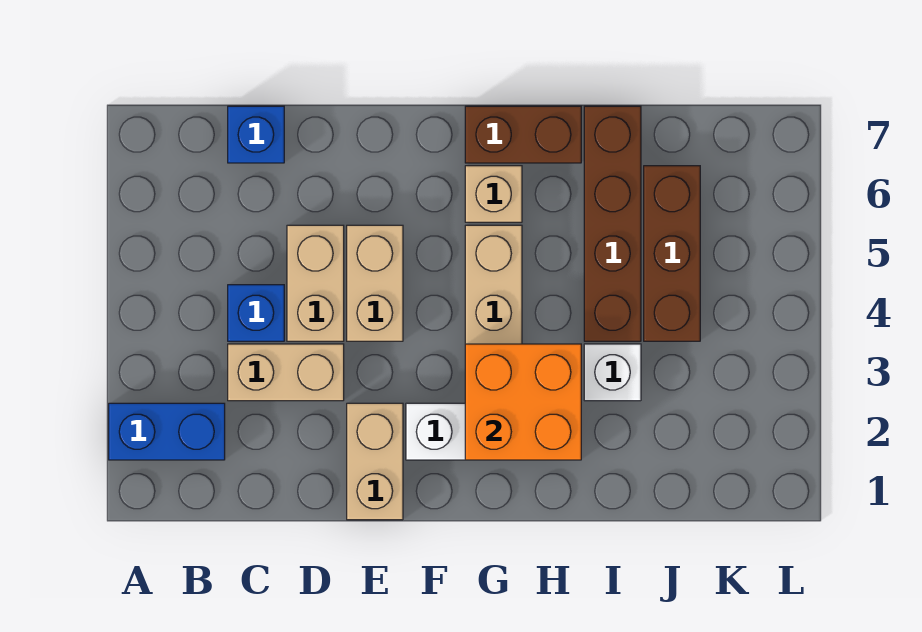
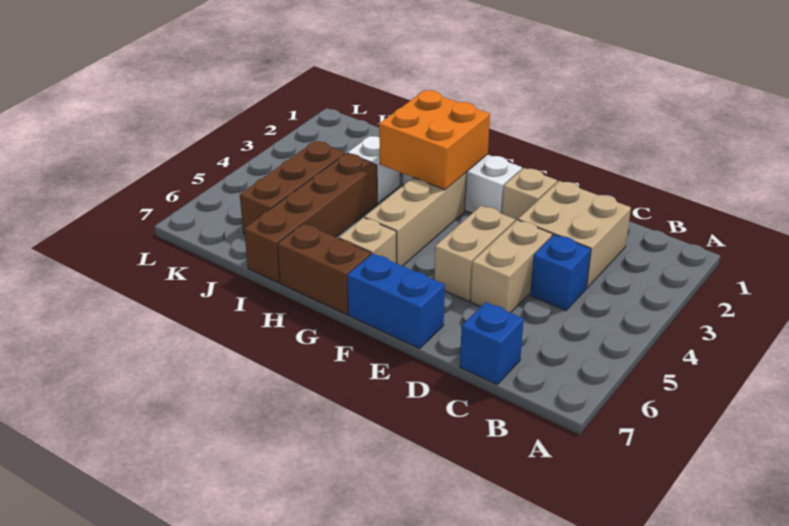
blue brick A2:B2 level 1 -> blue brick E7:F7 level 1
tan brick C3:D3 level 1 -> tan brick C2:D3 level 1
tan brick E1:E2 level 1 -> tan brick E2 level 1

